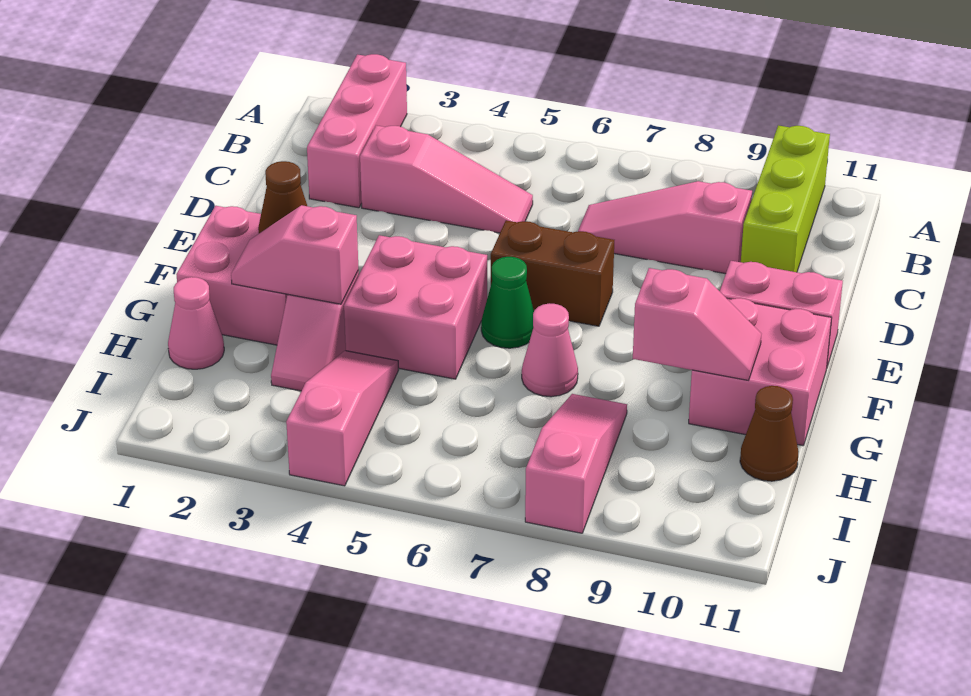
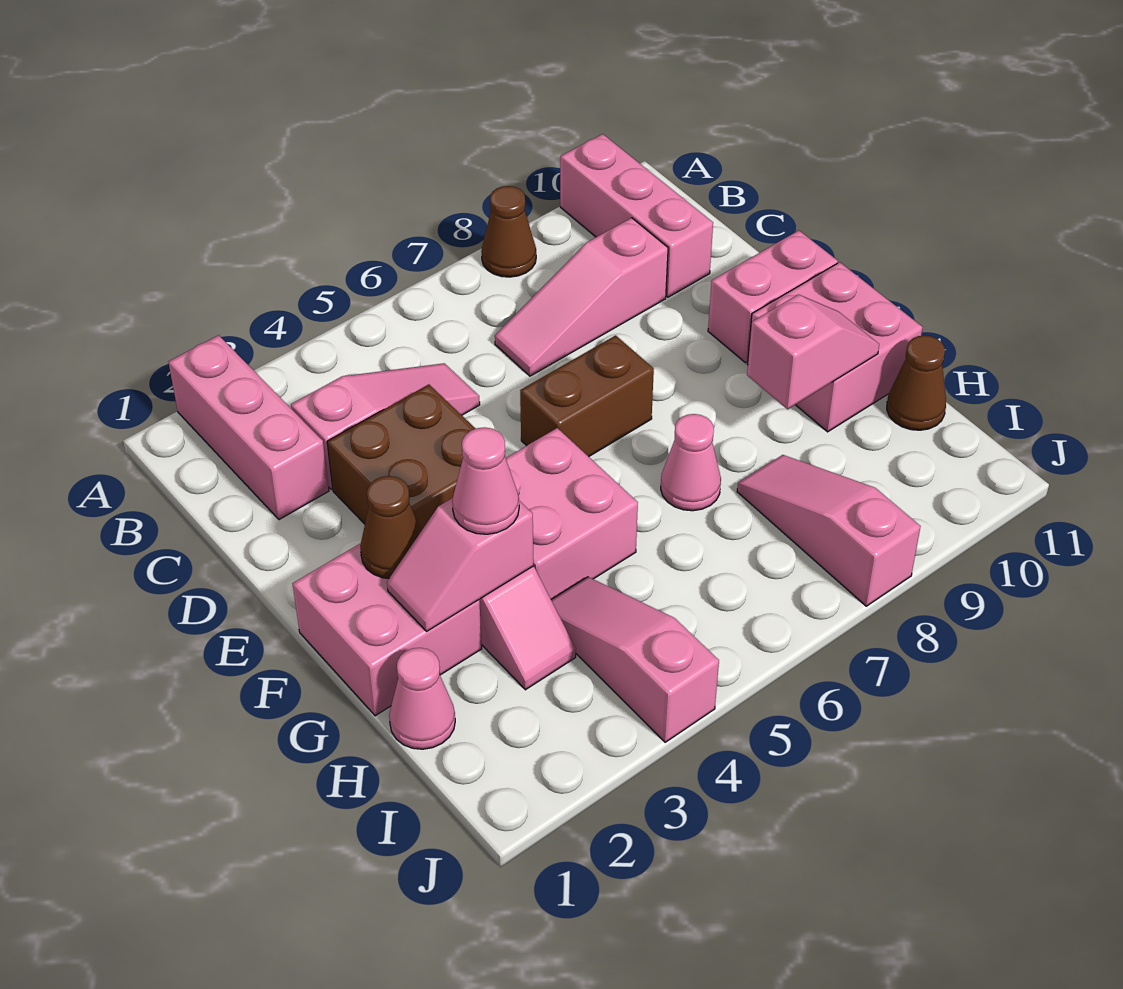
none -> brown cone A8 level 1
lime brick A10:C10 level 1 -> pink brick A10:C10 level 1
none -> brown brick D3:E4 level 1
green cone F6 level 1 -> none
none -> pink cone G3 level 3

